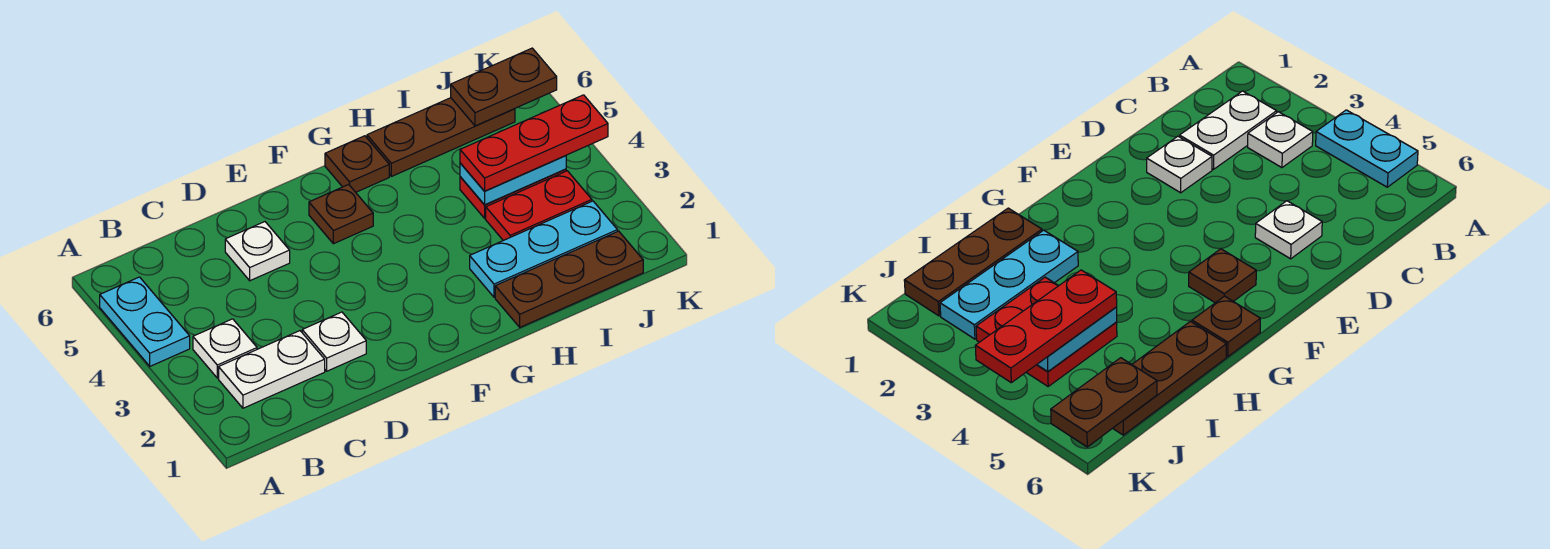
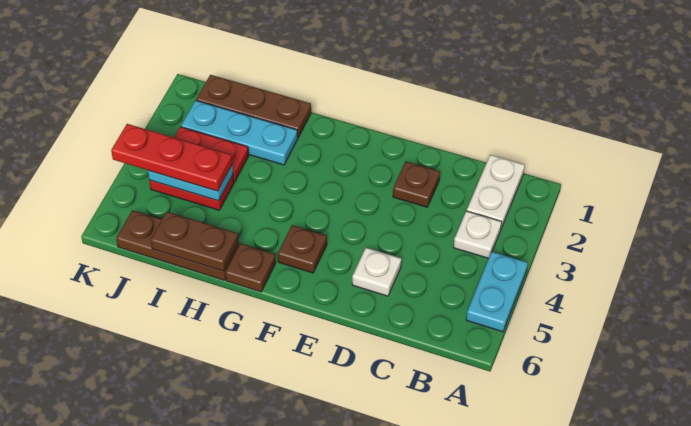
white plate B2:C2 level 1 -> white plate B1:B2 level 1
white plate D2 level 1 -> brown plate D2 level 1
brown plate J6:K6 level 2 -> brown plate H6:I6 level 2

